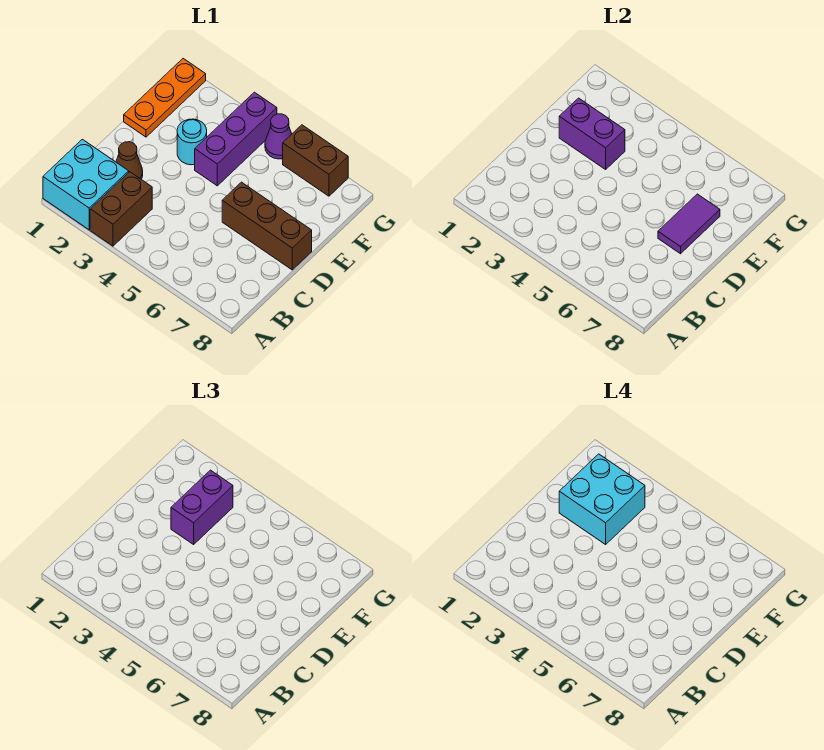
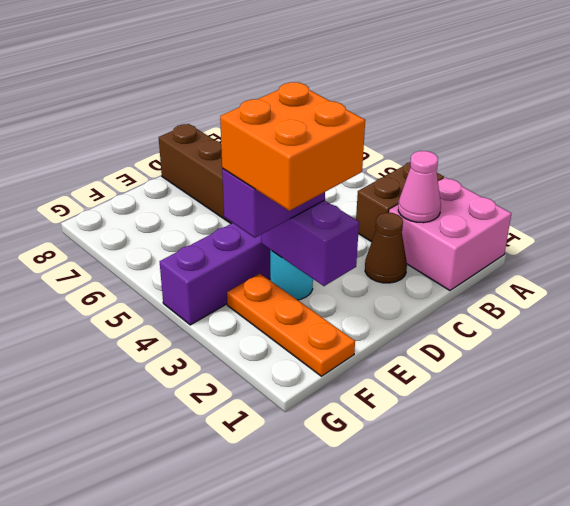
cyan brick A1:B2 level 1 -> pink brick A1:B2 level 1
none -> pink cone B2 level 2
purple tile D7:E7 level 2 -> none
orange plate E1:G1 level 1 -> orange plate F1:F3 level 1
cyan brick E2:F3 level 4 -> orange brick E2:F3 level 4
purple cone G5 level 1 -> none
brown brick G6:G7 level 1 -> none

